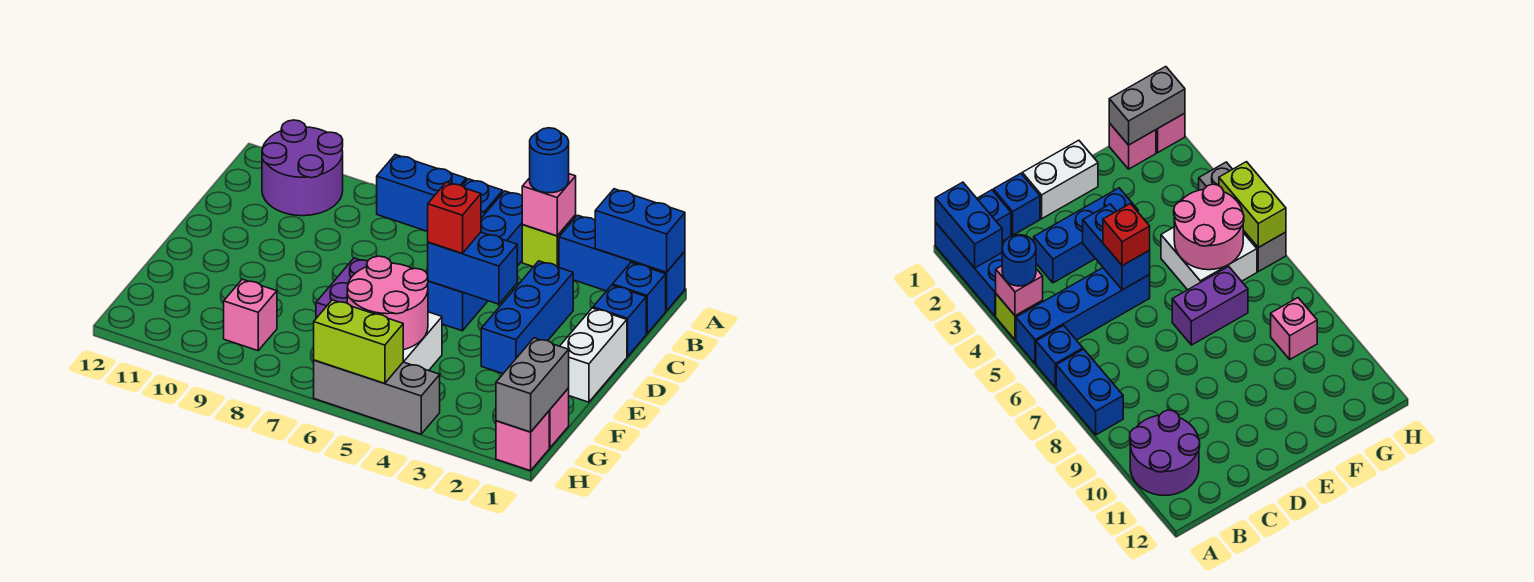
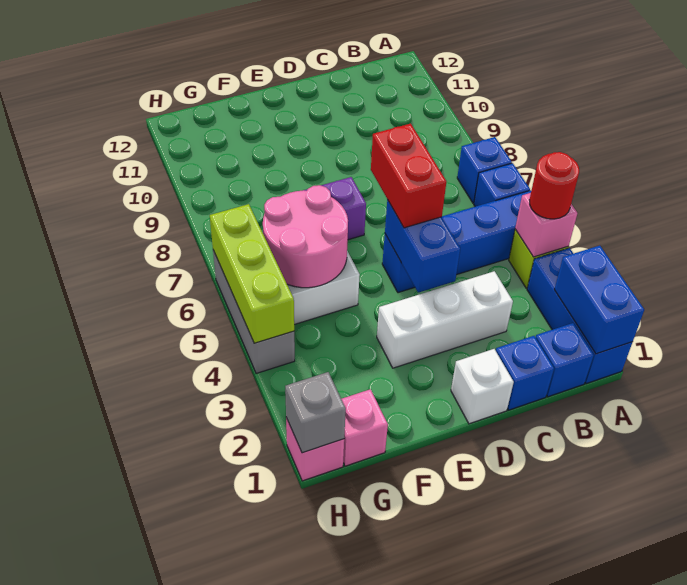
blue round brick A4 level 3 -> red round brick A4 level 3
blue brick A7:A8 level 1 -> blue brick A7 level 1
purple round brick A10:B11 level 1 -> none
blue brick C3:E3 level 1 -> white brick C3:E3 level 1
white brick D1:E1 level 1 -> white brick D1 level 1
red brick D5 level 3 -> red brick D5:D6 level 3
grey brick G1:H1 level 2 -> grey brick H1 level 2
pink brick G9 level 1 -> none
lime brick H5:H6 level 2 -> lime brick H4:H6 level 2

